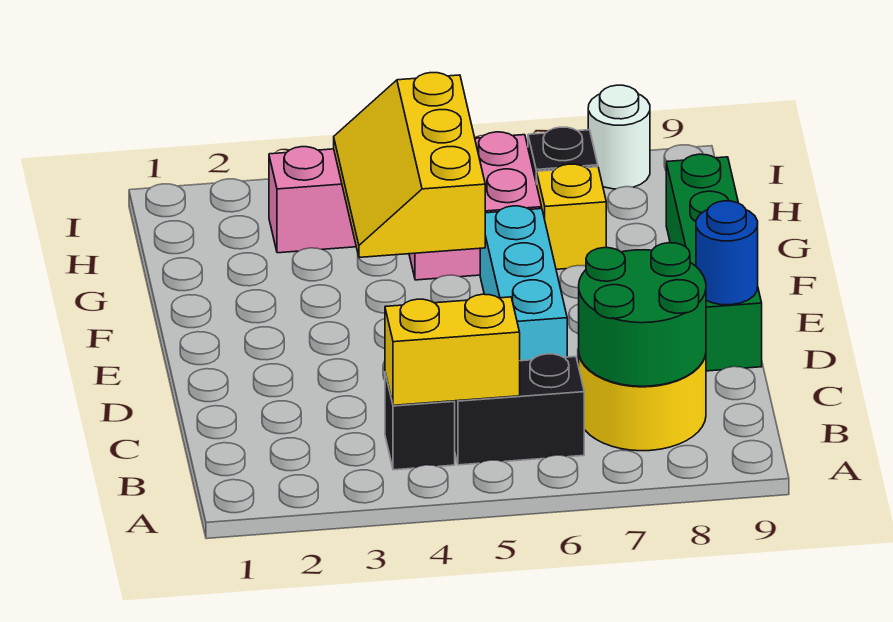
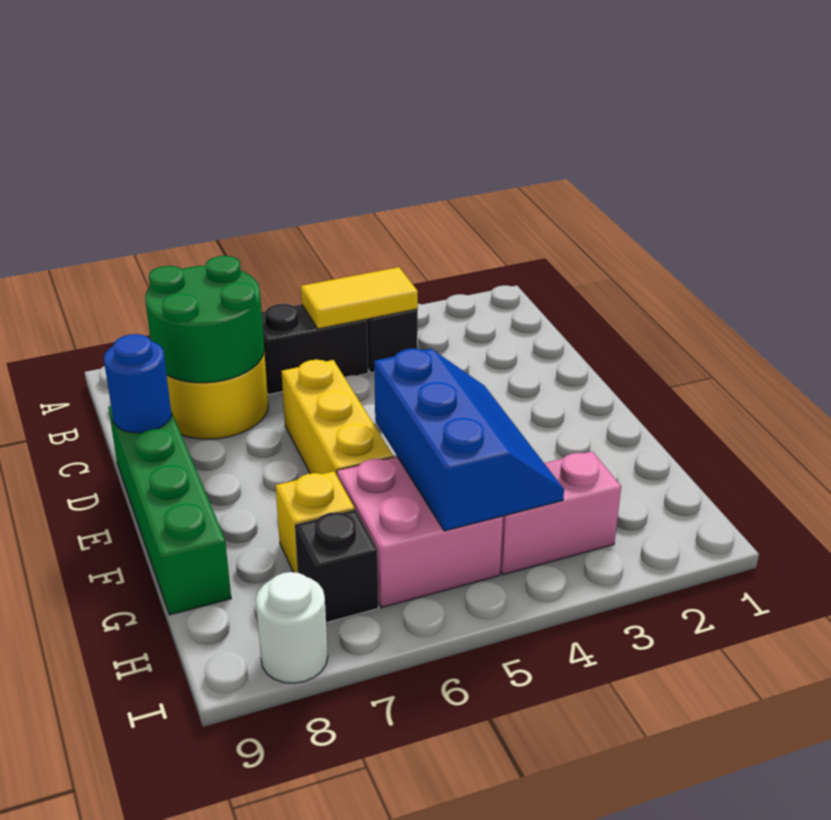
yellow brick B4:B5 level 2 -> yellow tile B4:B5 level 2
cyan brick D6:F6 level 1 -> yellow brick D6:F6 level 1
yellow slope F4:H5 level 2 top 5 -> blue slope F4:H5 level 2 top 5

